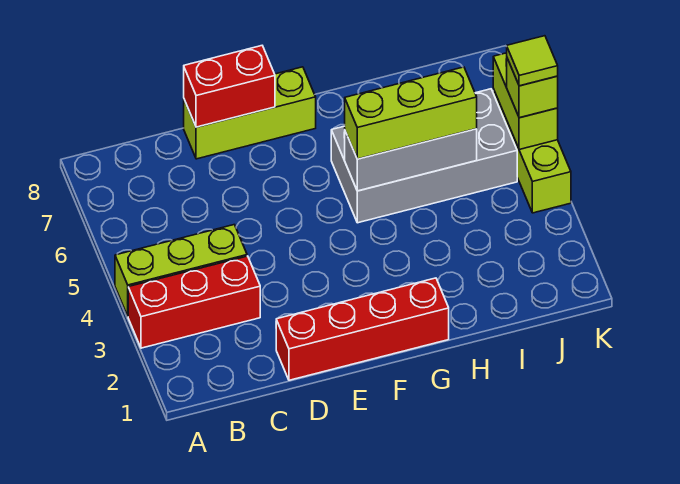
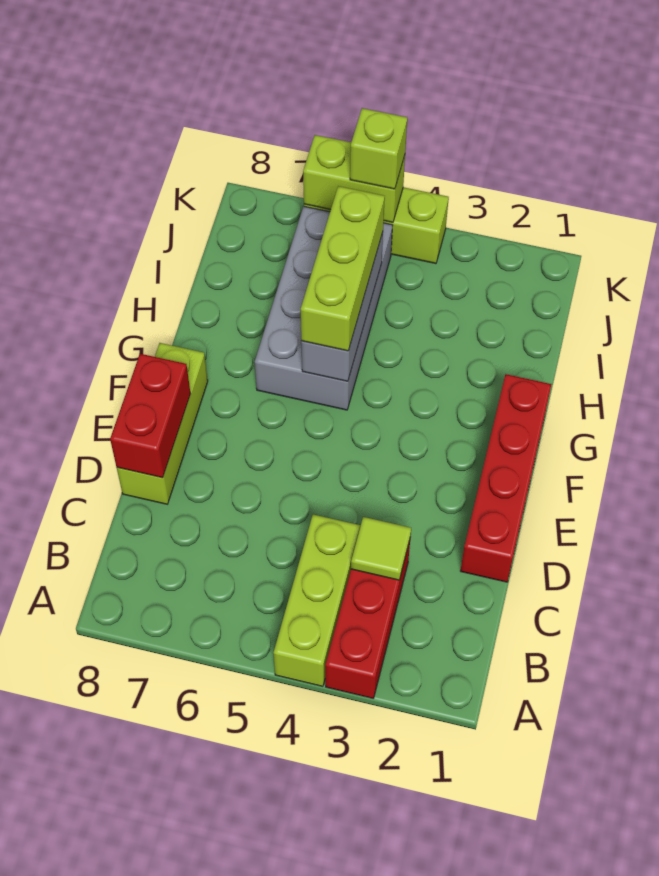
lime tile K5 level 4 -> lime tile C3 level 2

